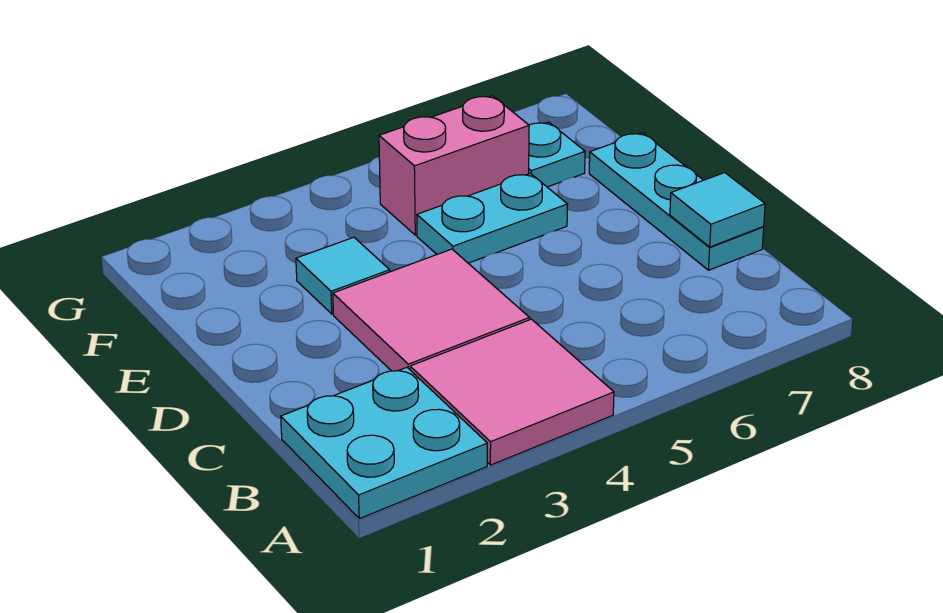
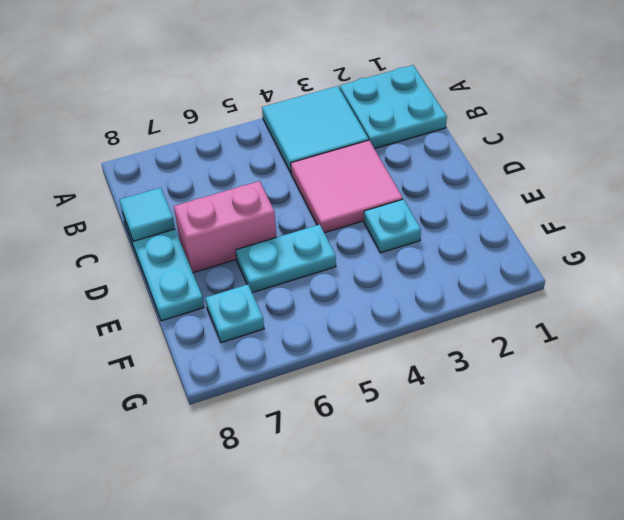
pink tile A3:B4 level 1 -> cyan tile A3:B4 level 1
cyan tile E3 level 1 -> cyan plate E3 level 1
pink brick F5:F6 level 1 -> pink brick D6:D7 level 1

